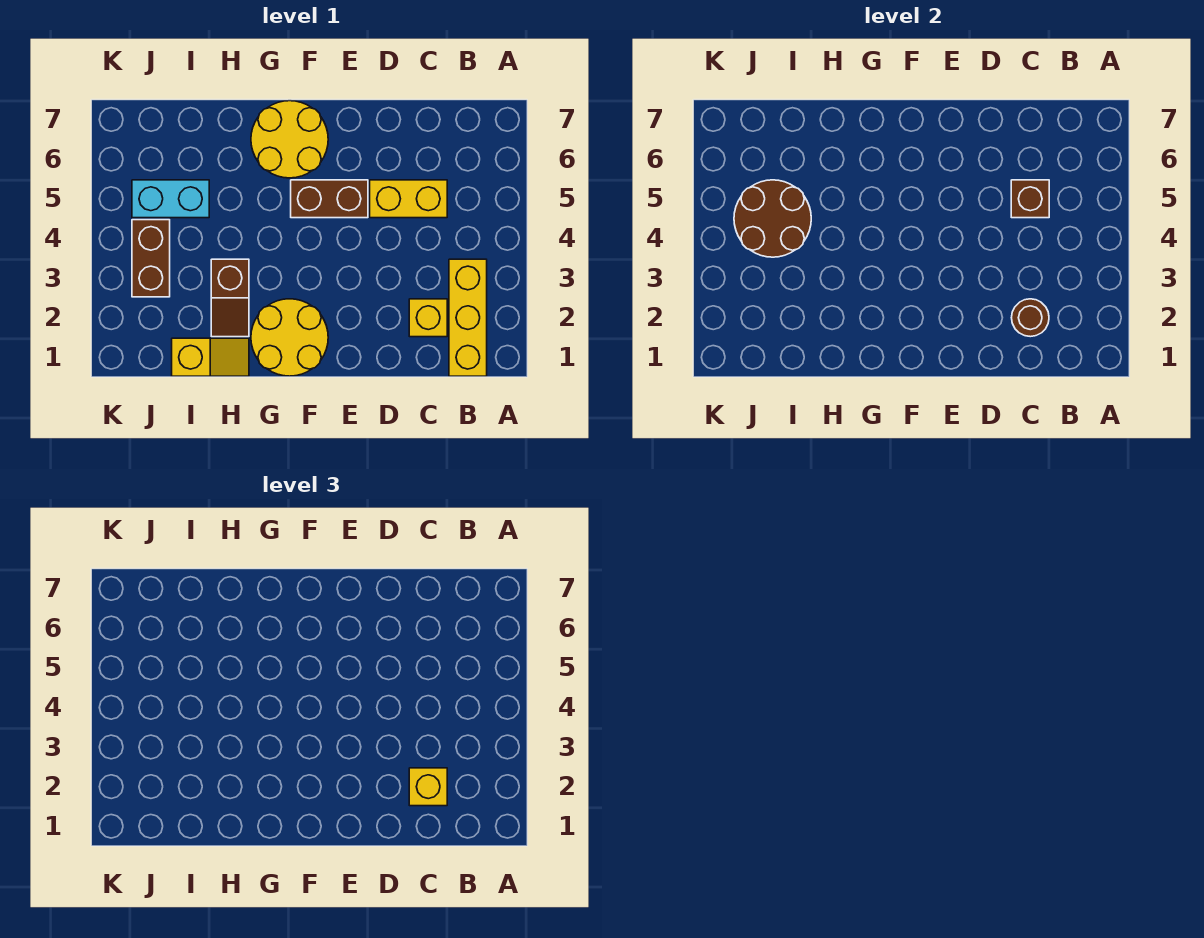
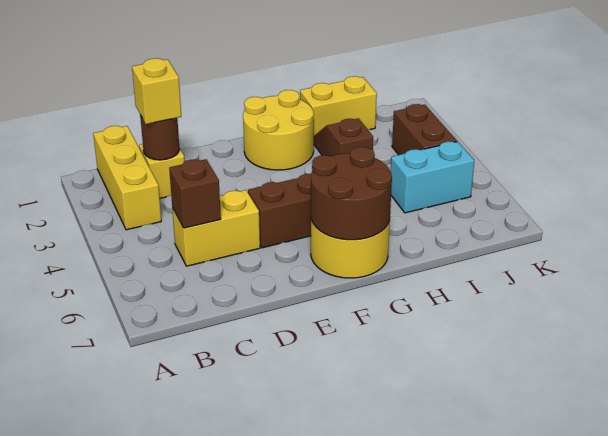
yellow slope H1:I1 level 1 top I -> yellow brick H1:I1 level 1
brown round brick I4:J5 level 2 -> brown round brick F6:G7 level 2

